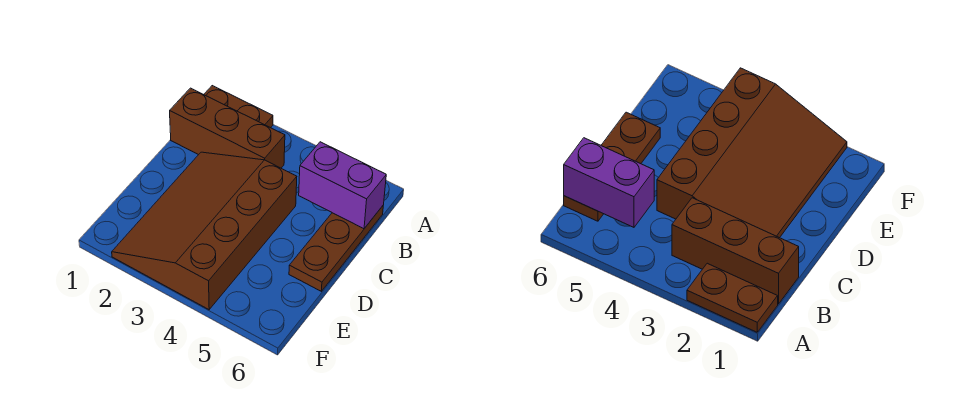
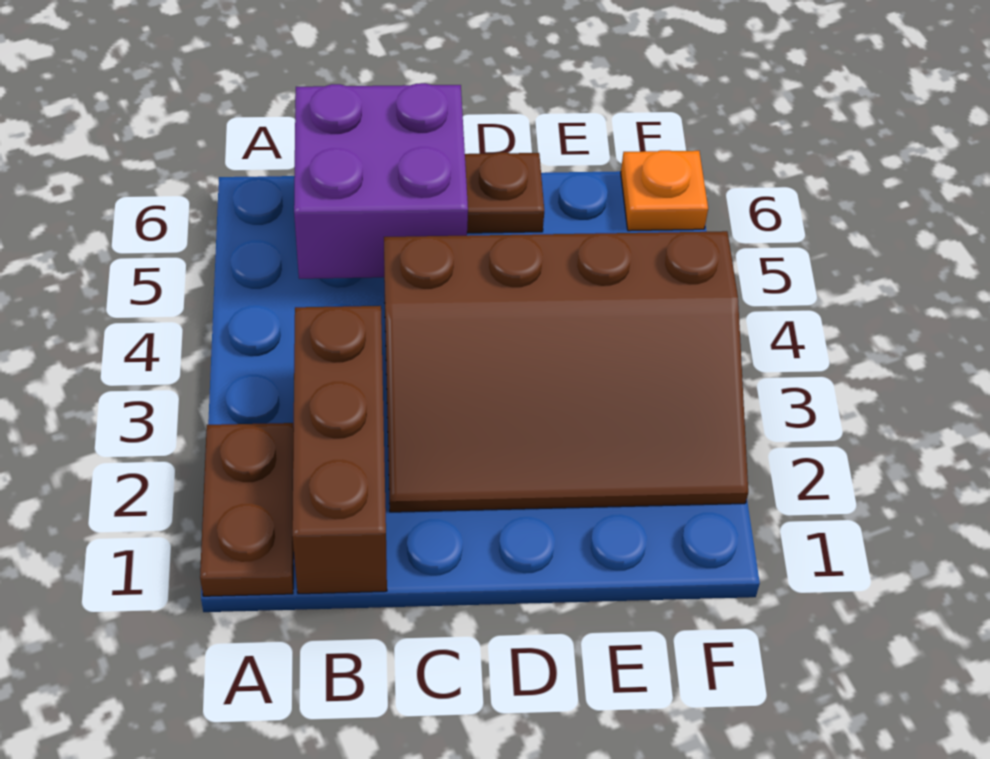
purple brick B5:B6 level 2 -> purple brick B5:C6 level 2
none -> orange plate F6 level 1

